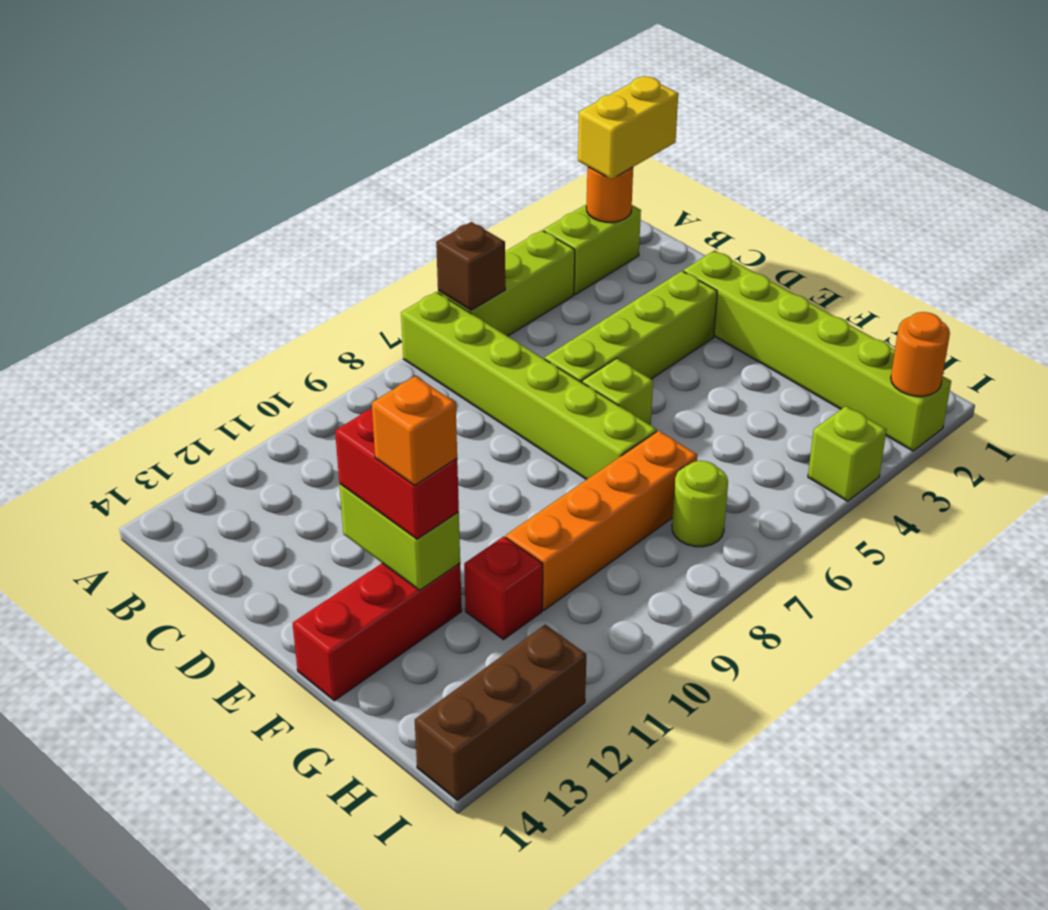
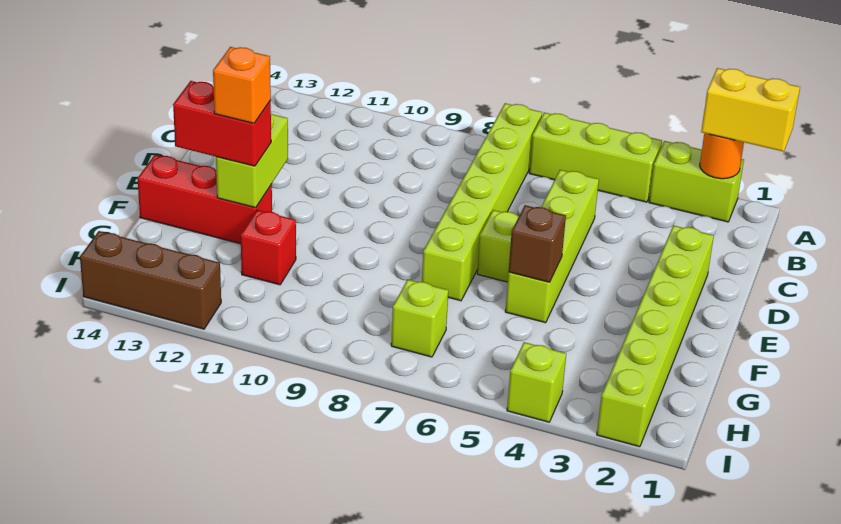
brown brick A6 level 2 -> brown brick F5 level 2
lime brick D3:D6 level 1 -> lime brick C5:F5 level 1
red brick E12:F12 level 3 -> red brick F12:F13 level 3
orange brick G7:G10 level 1 -> none
lime round brick H7 level 1 -> lime brick H7 level 1
orange round brick I2 level 2 -> none

